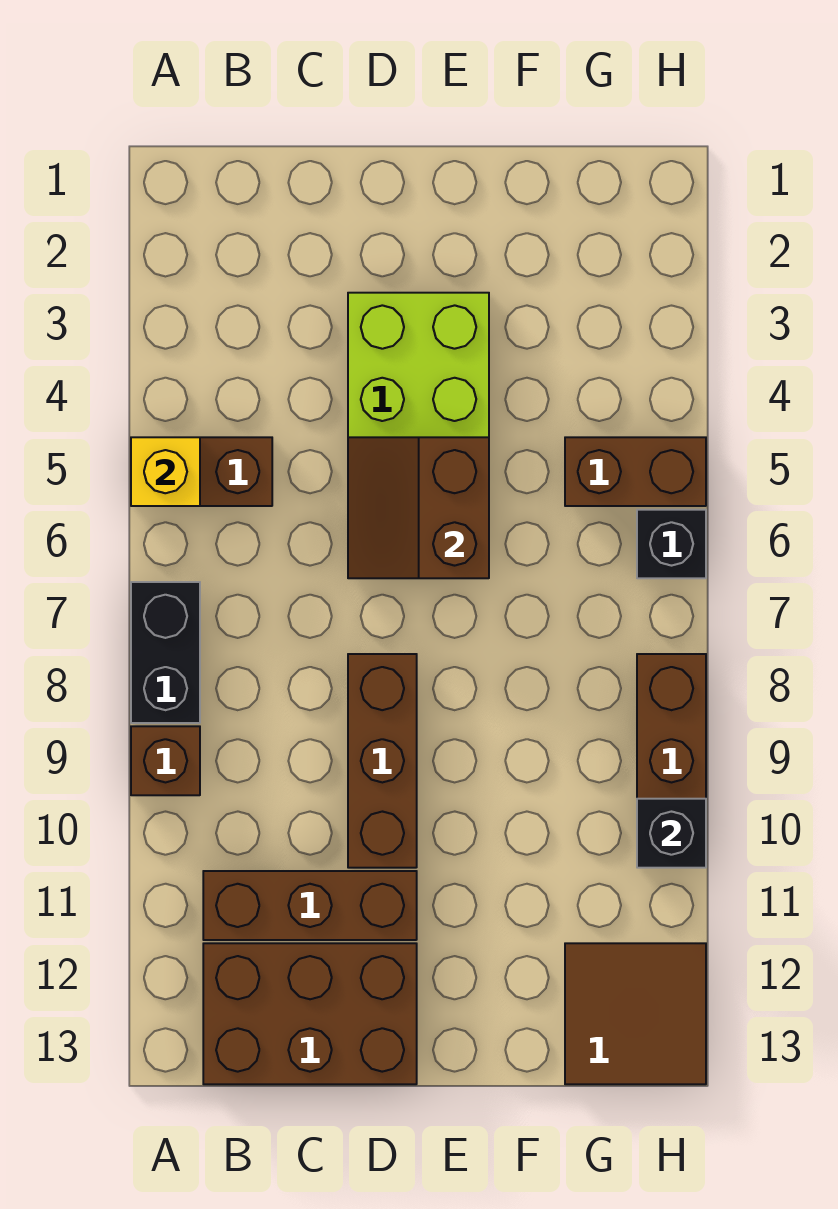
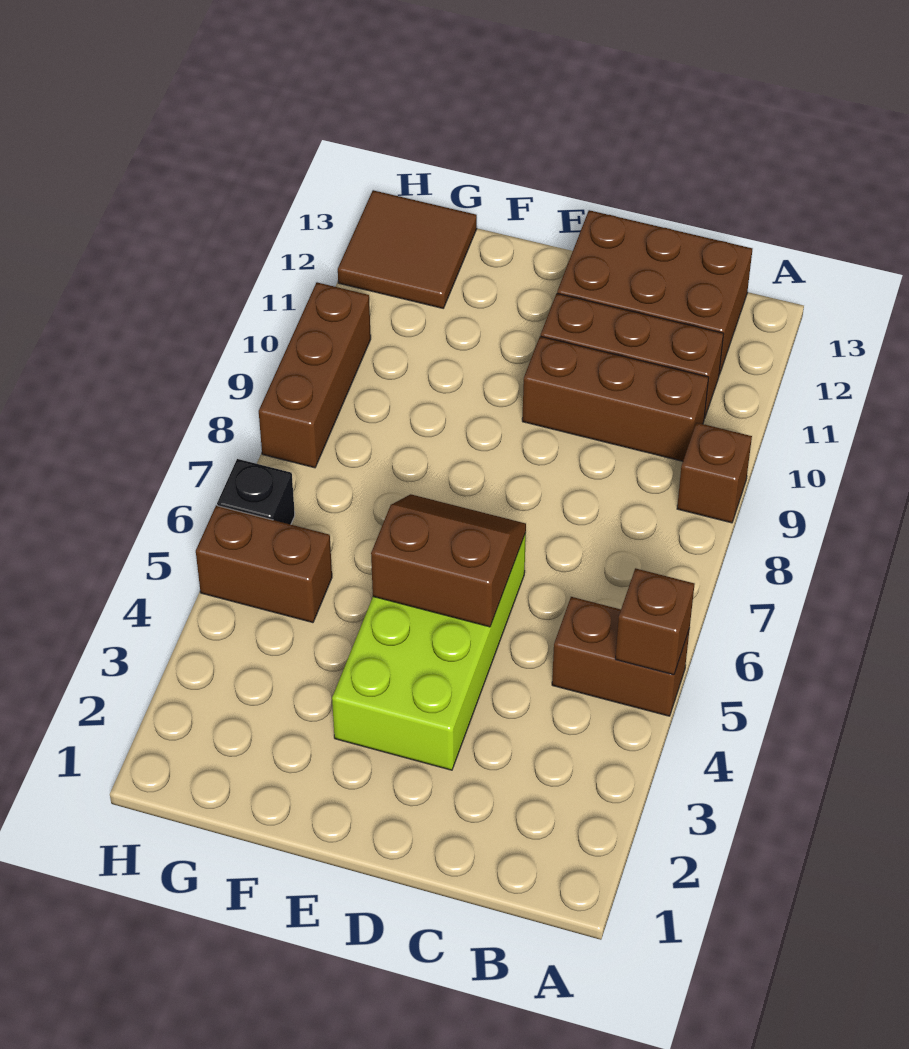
yellow brick A5 level 2 -> brown brick A5 level 2
black brick A7:A8 level 1 -> none
brown slope D5:E6 level 2 top E -> brown slope D5:E6 level 2 top 5
brown brick D8:D10 level 1 -> brown brick B10:D10 level 1
black brick H10 level 2 -> none

